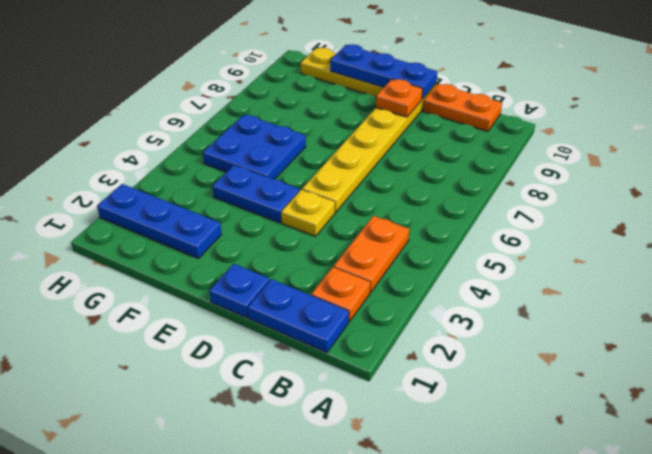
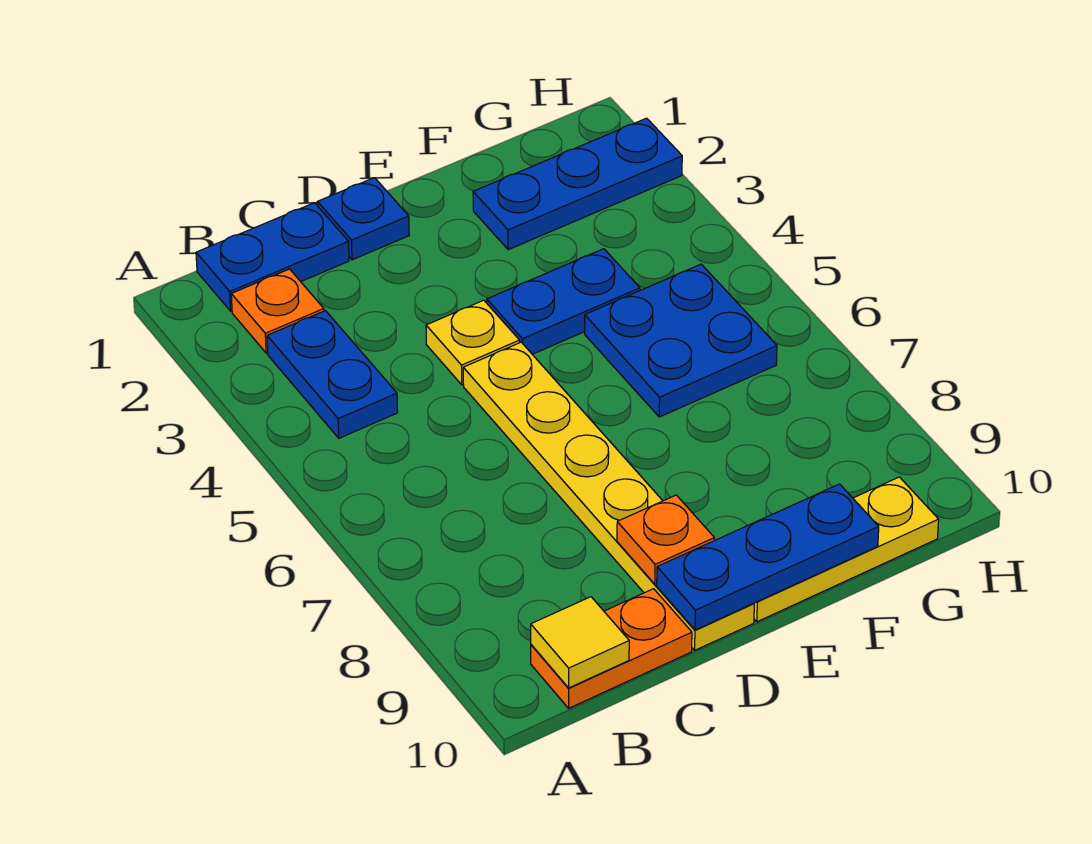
orange plate B3:B4 level 1 -> blue plate B3:B4 level 1
none -> yellow tile B10 level 2

